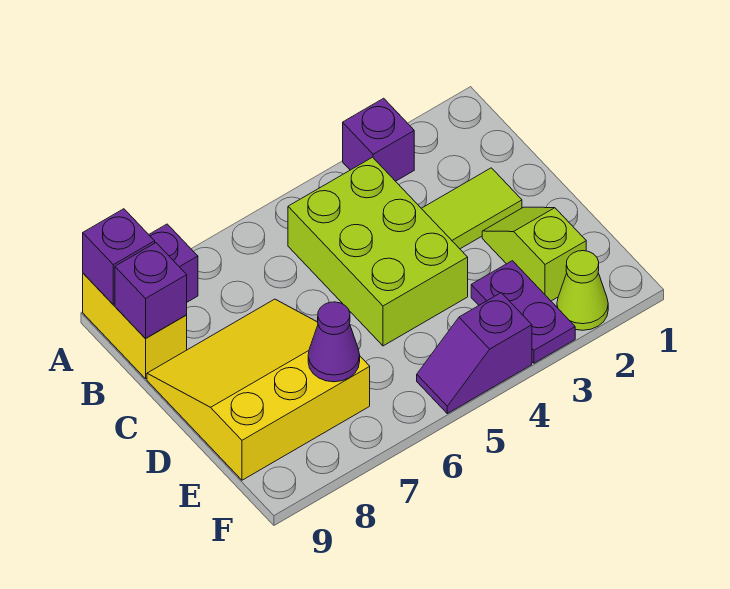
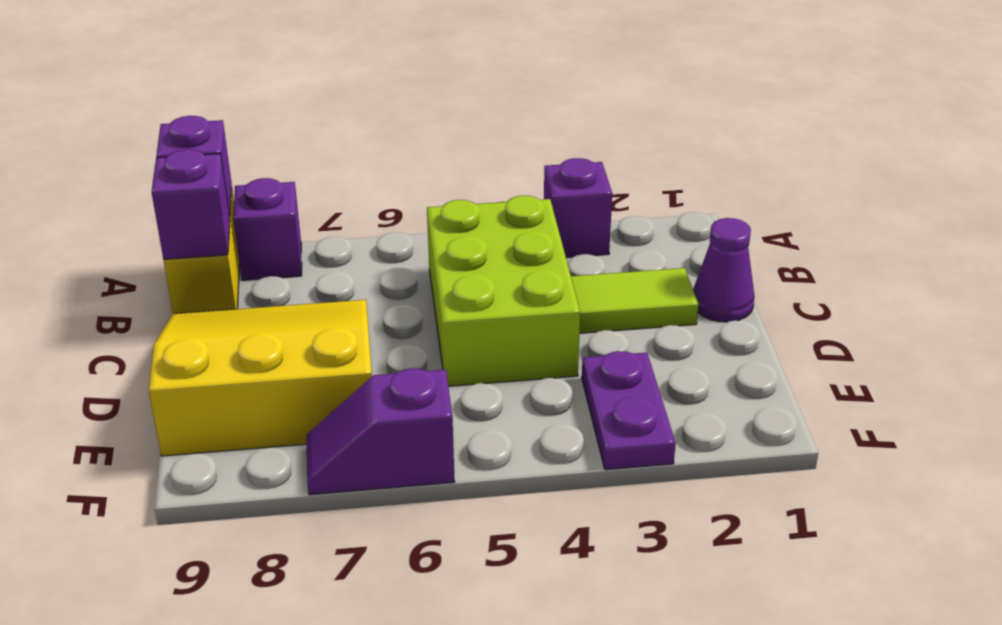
lime slope D2:E2 level 1 top E -> none
purple cone E7 level 2 -> purple cone C1 level 1
lime cone F2 level 1 -> none
purple slope F4:F5 level 1 top 4 -> purple slope F6:F7 level 1 top 6

